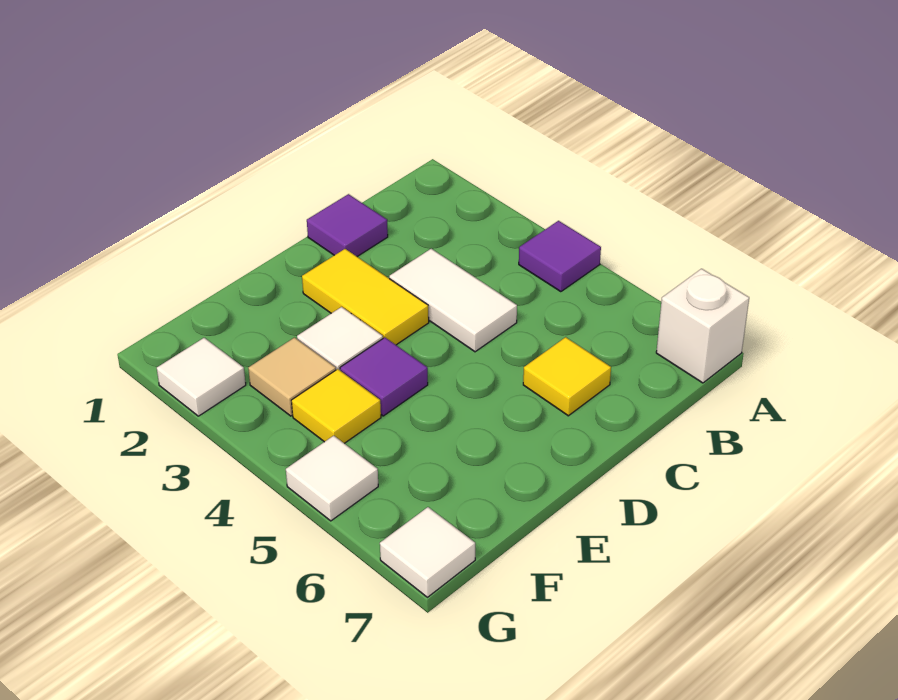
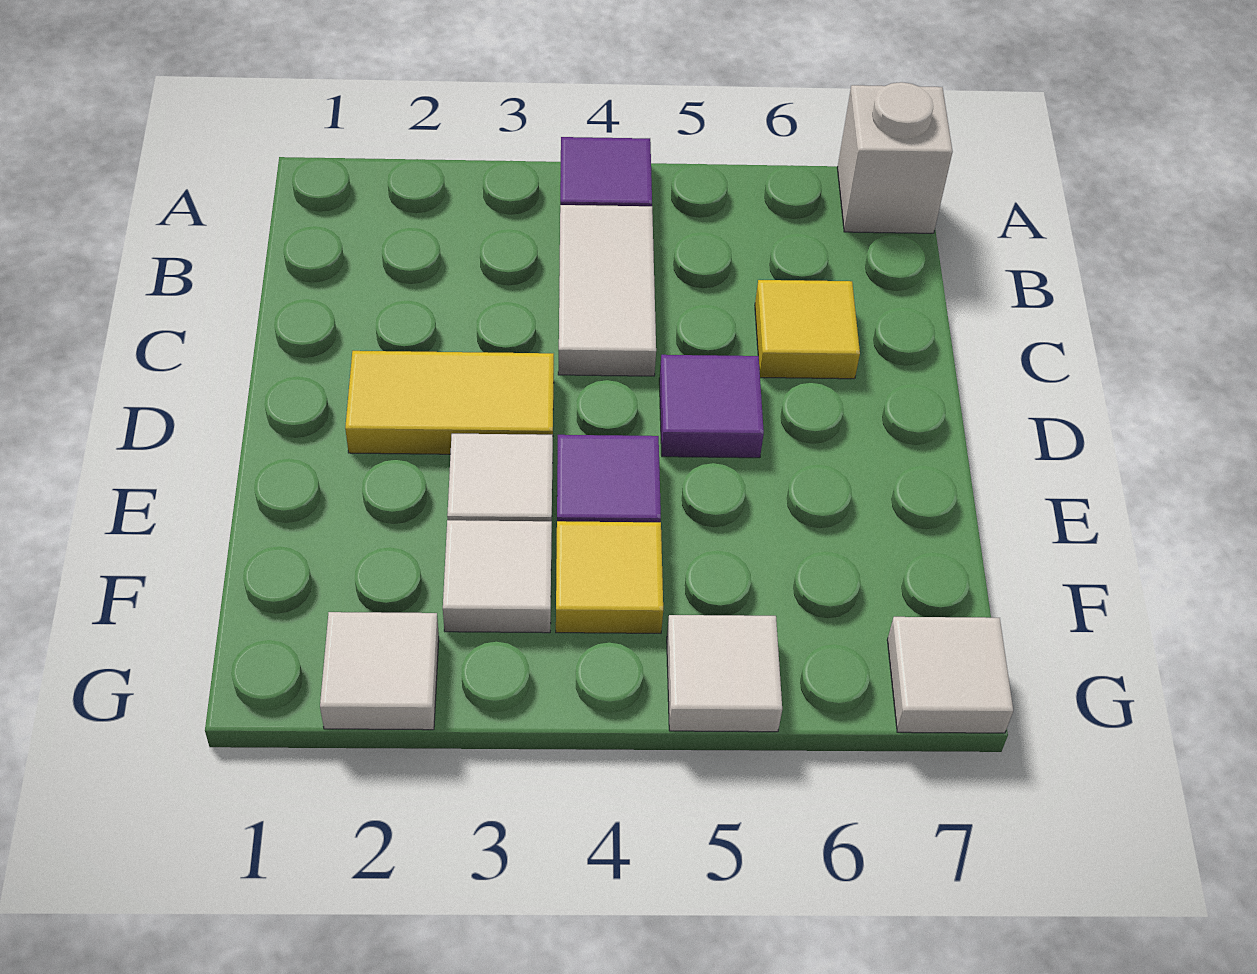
purple tile C1 level 1 -> purple tile D5 level 1
white tile C3:C4 level 1 -> white tile B4:C4 level 1
tan tile F3 level 1 -> white tile F3 level 1

